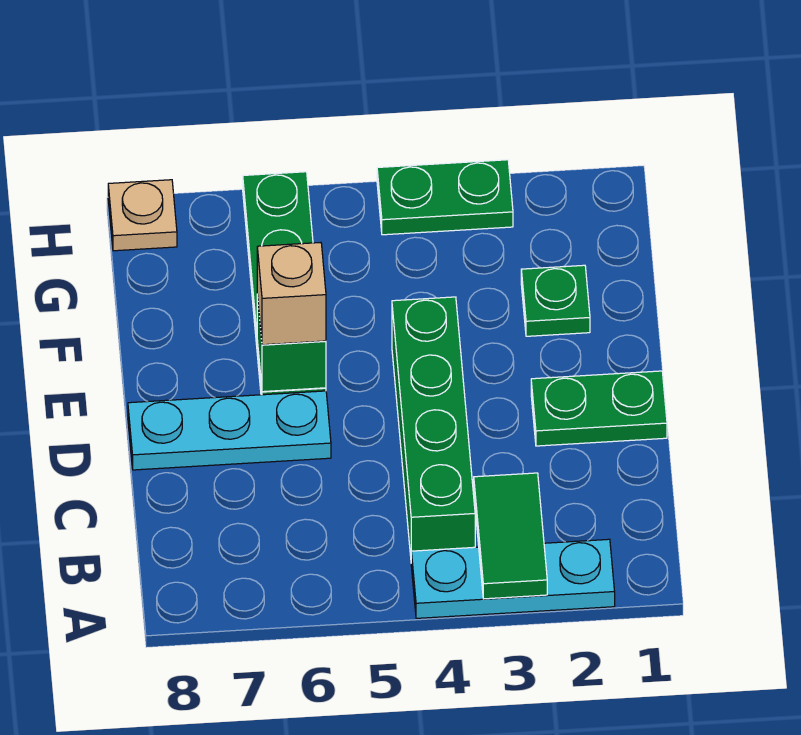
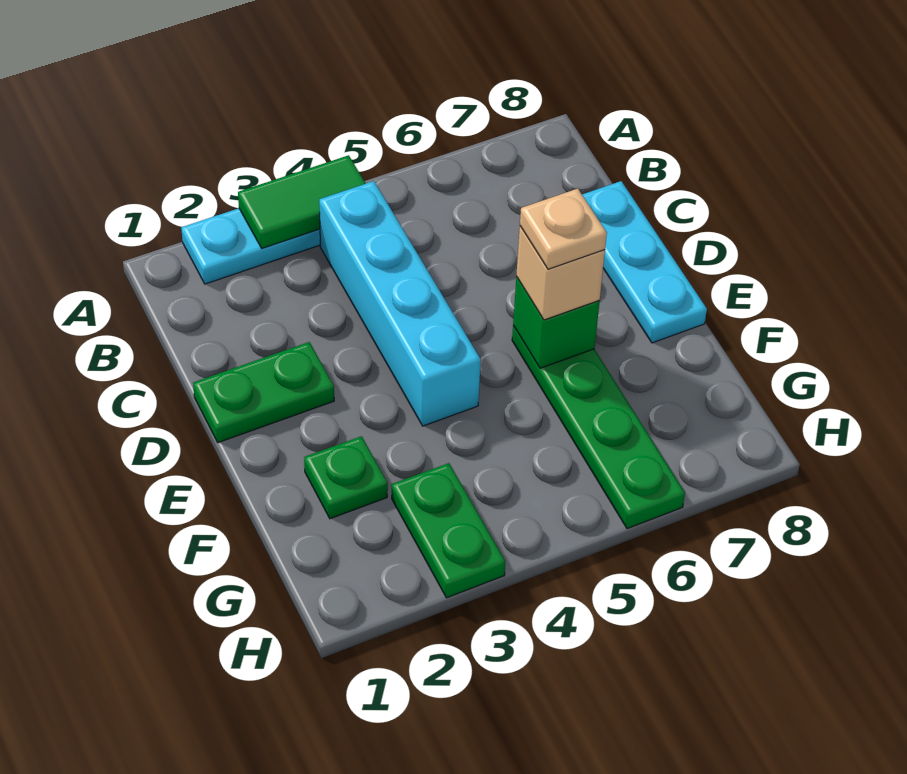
green tile A3:B3 level 2 -> green tile A3:A4 level 2
green brick B4:E4 level 1 -> cyan brick B4:E4 level 1
cyan plate D6:D8 level 1 -> cyan plate C8:E8 level 1
green plate H3:H4 level 1 -> green plate G3:H3 level 1
tan plate H8 level 1 -> tan plate E6 level 4

